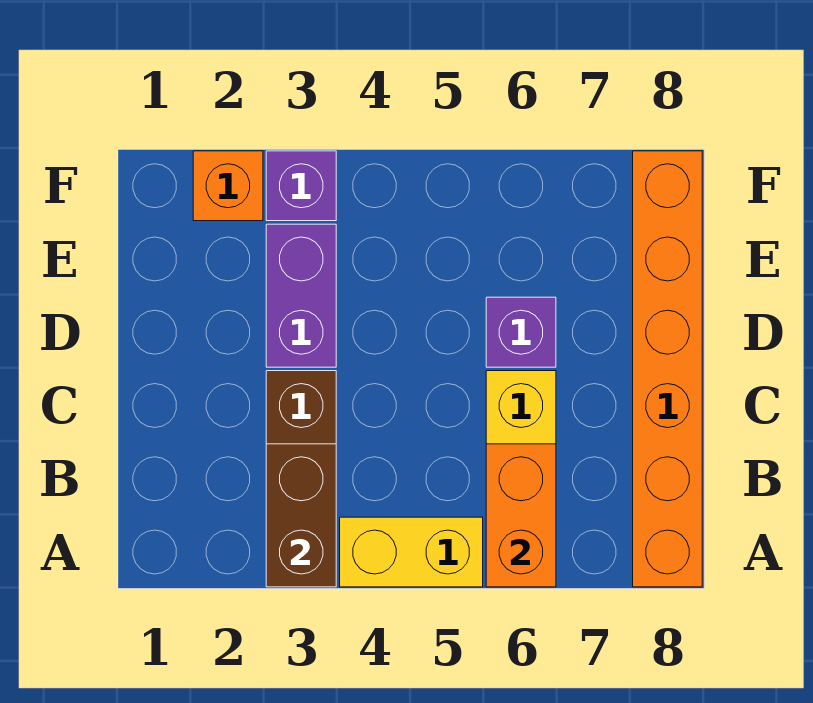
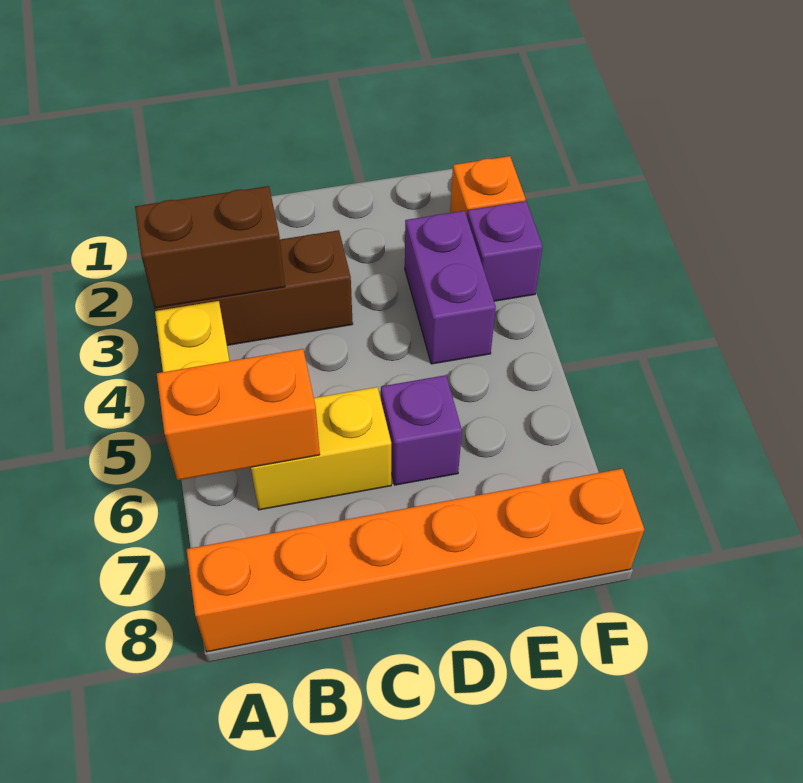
purple brick D3:E3 level 1 -> purple brick E3:E4 level 1

